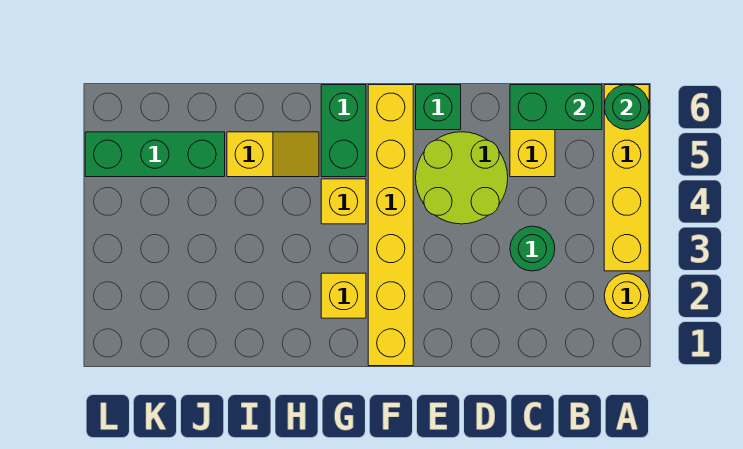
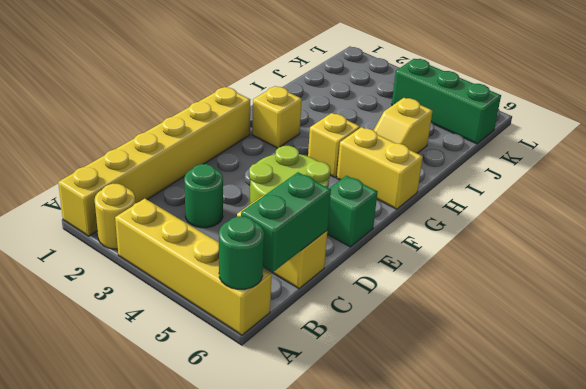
yellow brick F1:F6 level 1 -> yellow brick A1:F1 level 1
green brick G5:G6 level 1 -> yellow brick G5:G6 level 1
green brick J5:L5 level 1 -> green brick K4:K6 level 1

